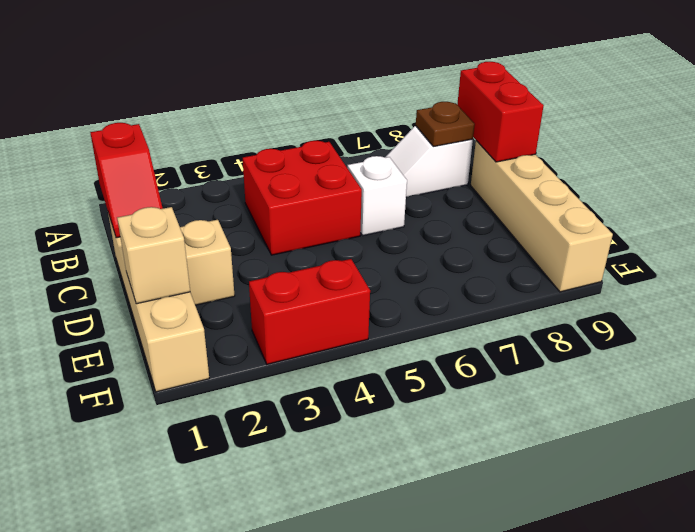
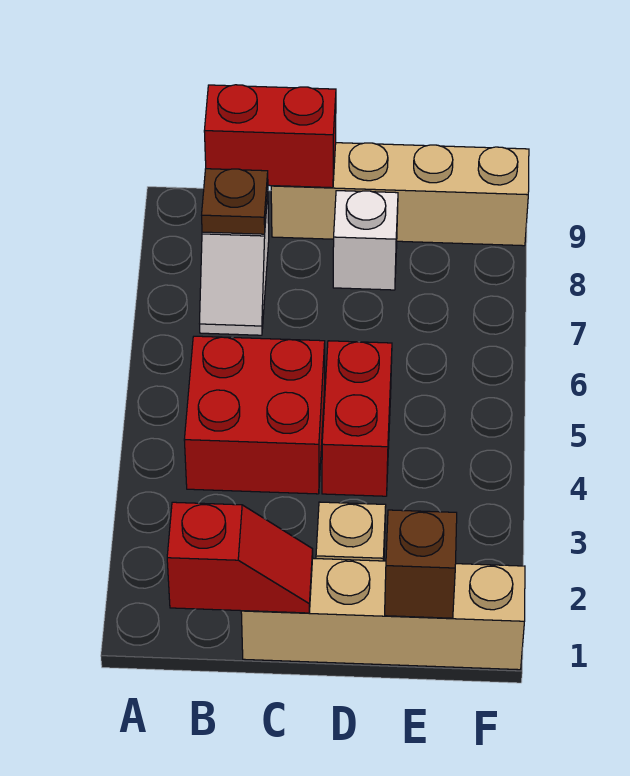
white brick C6 level 1 -> white brick D8 level 1
tan brick E1 level 2 -> brown brick E1 level 2
red brick F3:F4 level 1 -> red brick D4:D5 level 1

